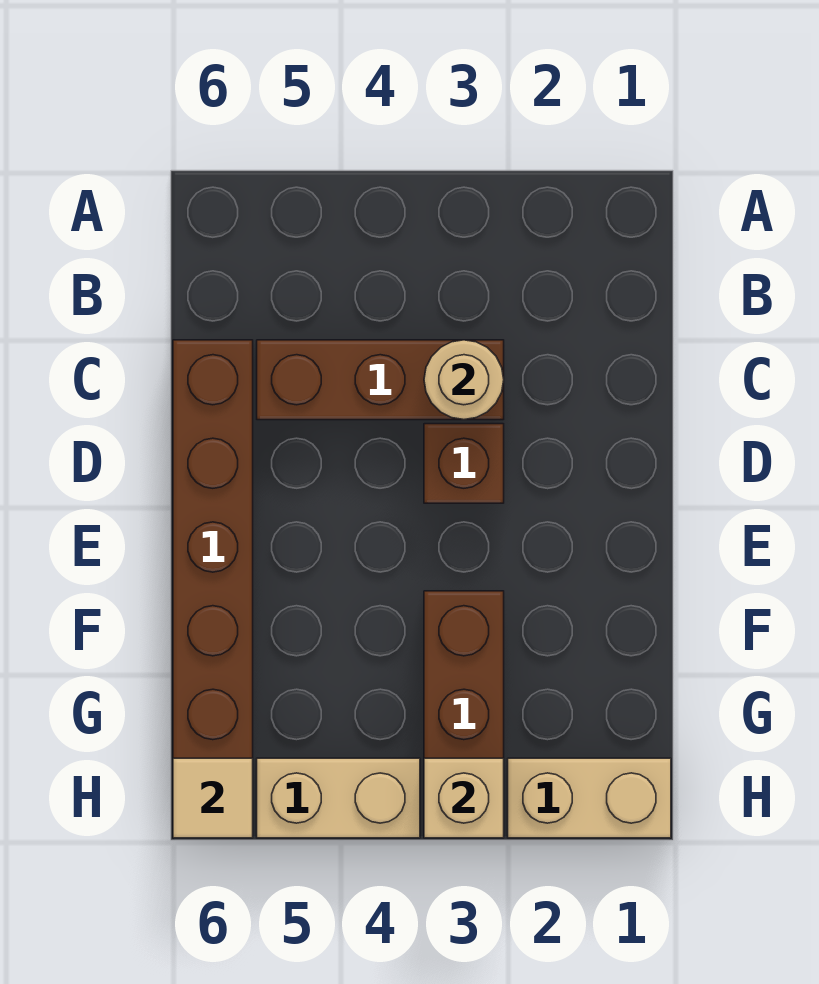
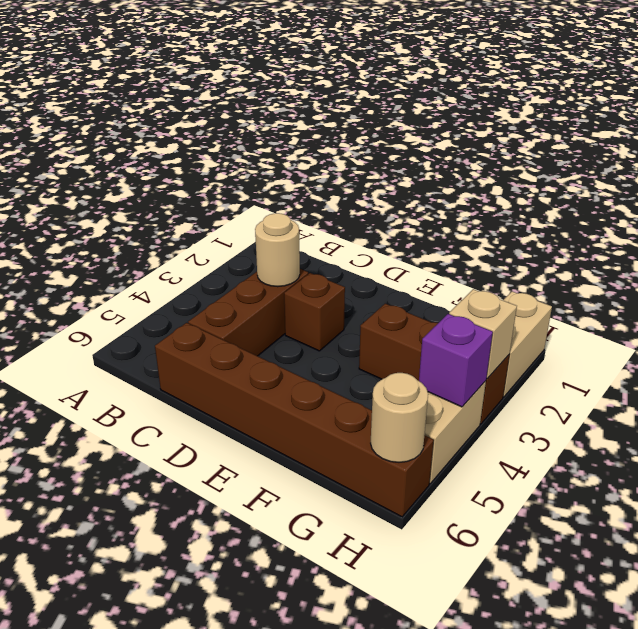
none -> purple brick H4 level 2
tan tile H6 level 2 -> tan round brick H6 level 2

